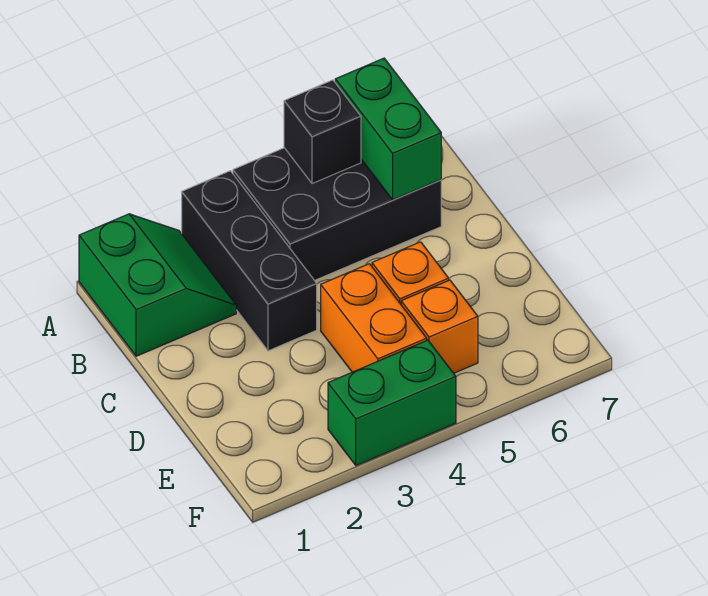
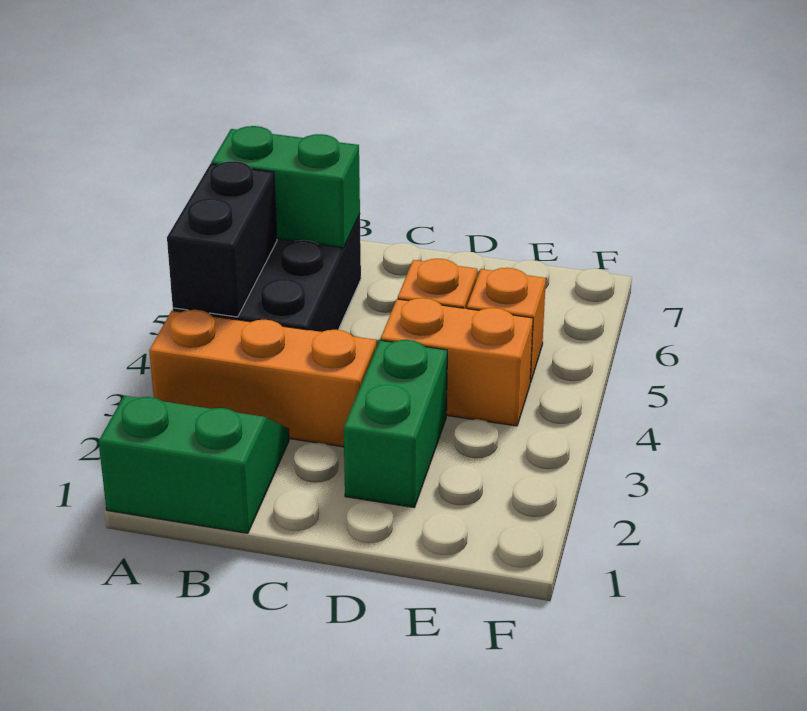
black brick A3:C3 level 1 -> orange brick A3:C3 level 1
black brick A5 level 2 -> black brick A4:A5 level 2
green brick F3:F4 level 1 -> green brick D2:D3 level 1

